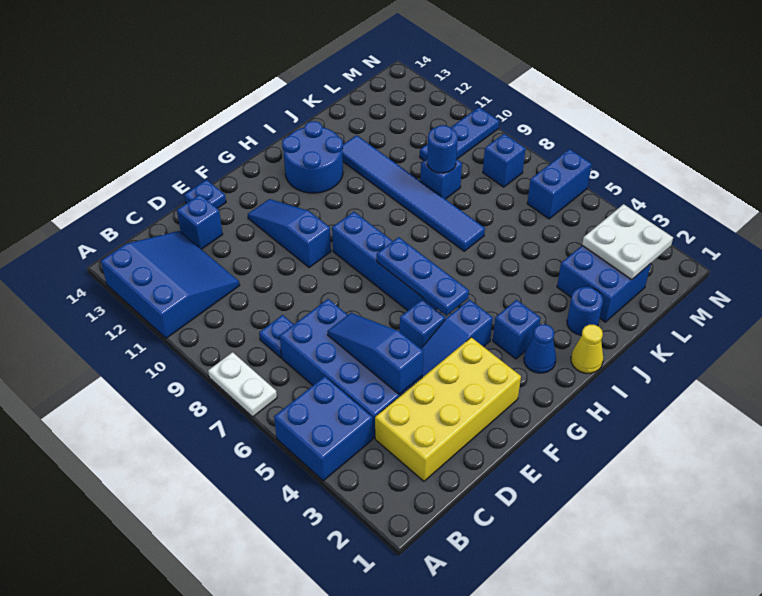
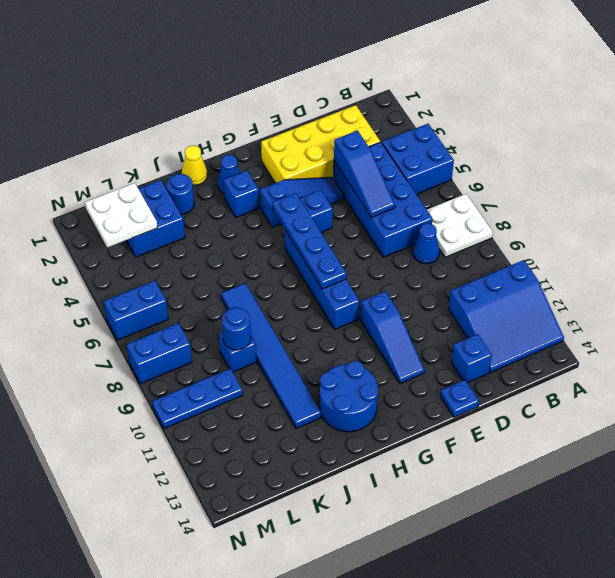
white plate A7:A8 level 1 -> white plate A7:B8 level 1
blue slope A11:C13 level 1 top A -> blue slope A11:C13 level 1 top 11
blue plate C8 level 1 -> blue cone C8 level 1
blue plate G5:G7 level 2 -> blue plate G5:G8 level 2
blue brick M8 level 1 -> blue brick M8:N8 level 1

